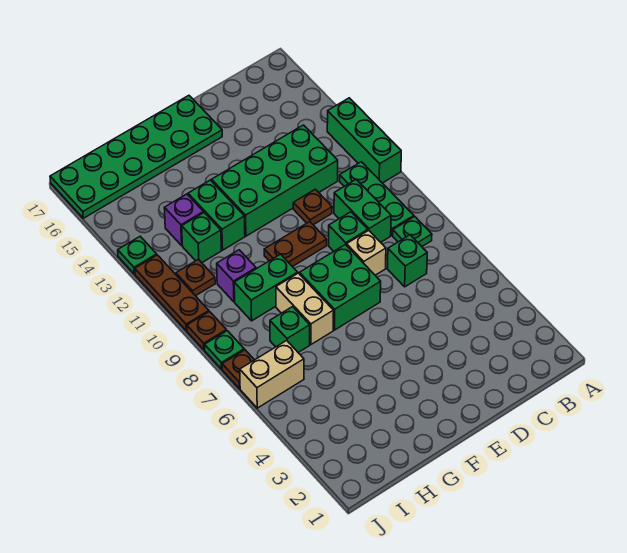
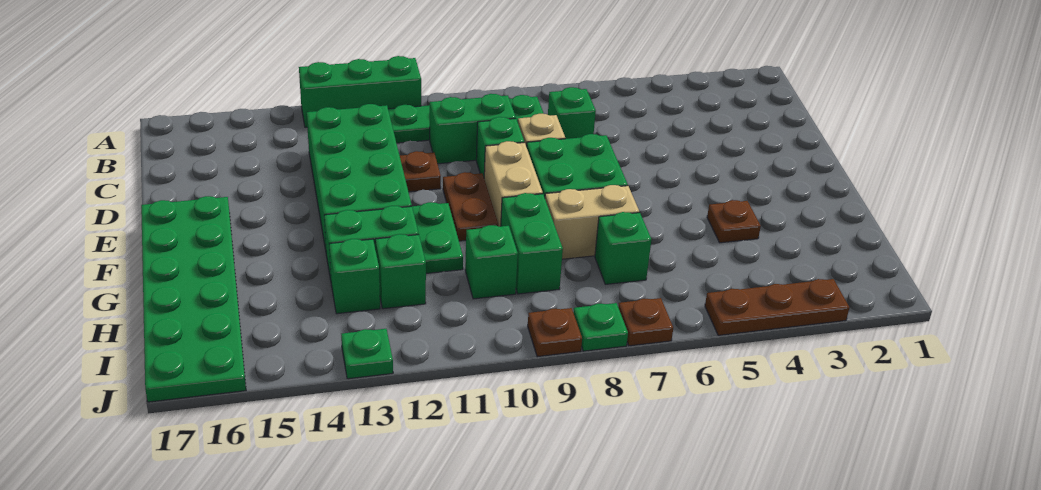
none -> green plate F11:G11 level 1
purple brick H10 level 1 -> green brick H10 level 1
purple brick H13 level 1 -> green brick H13 level 1
tan brick I6:J6 level 1 -> tan brick E9:F9 level 1
brown plate I11 level 1 -> brown plate G4 level 1
brown plate J10:J12 level 1 -> brown plate J3:J5 level 1

